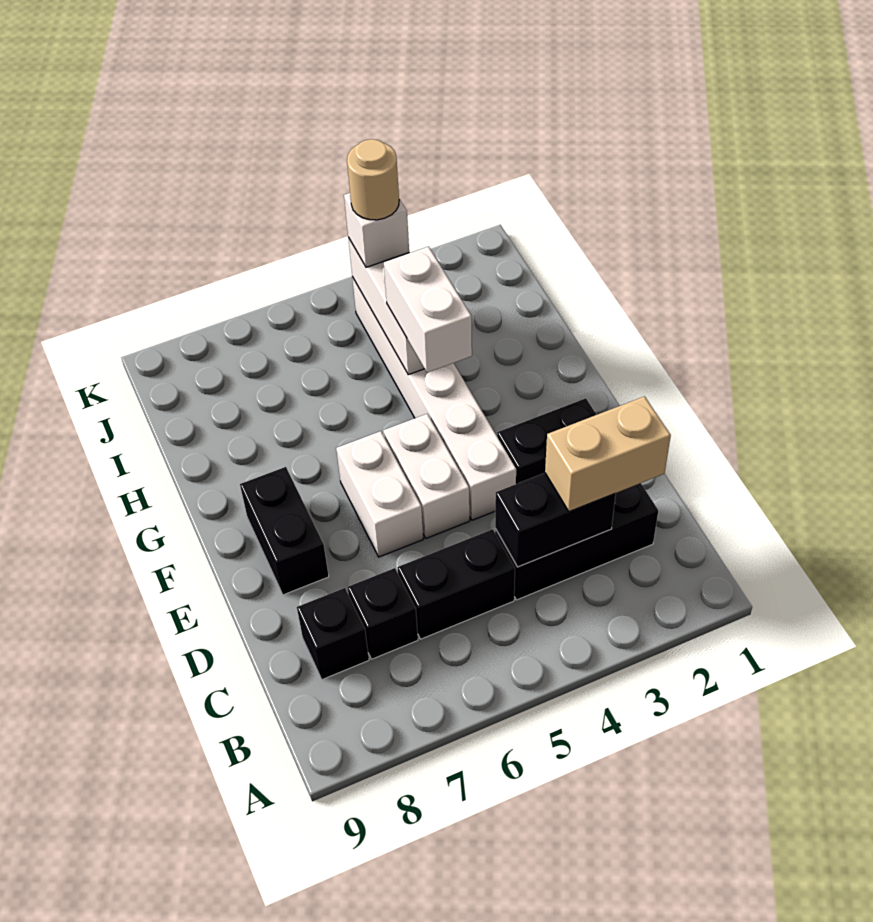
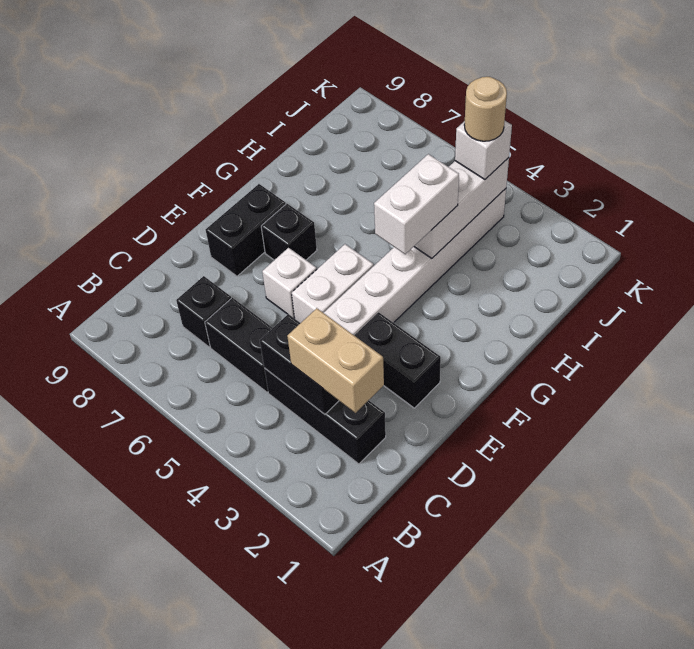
black brick C8 level 1 -> black brick F7 level 1
white brick E6:F6 level 1 -> white brick E6 level 1

